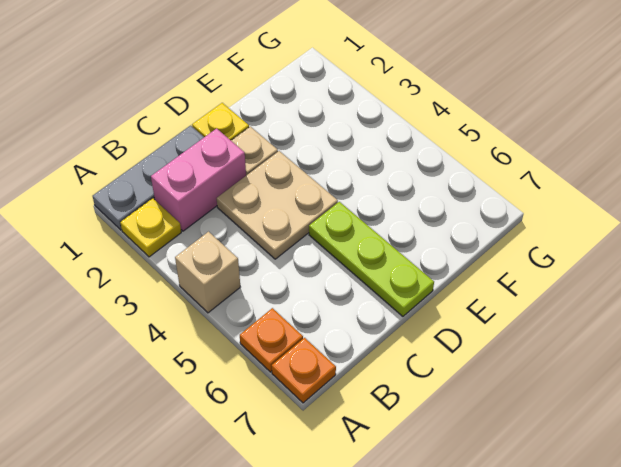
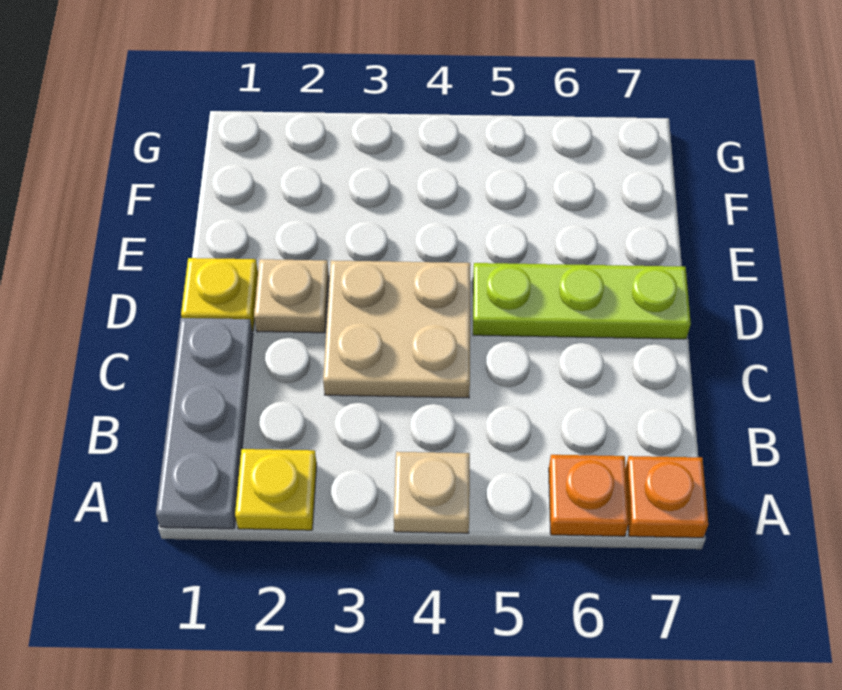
tan brick A4 level 1 -> tan plate A4 level 1
pink brick B2:C2 level 1 -> none

